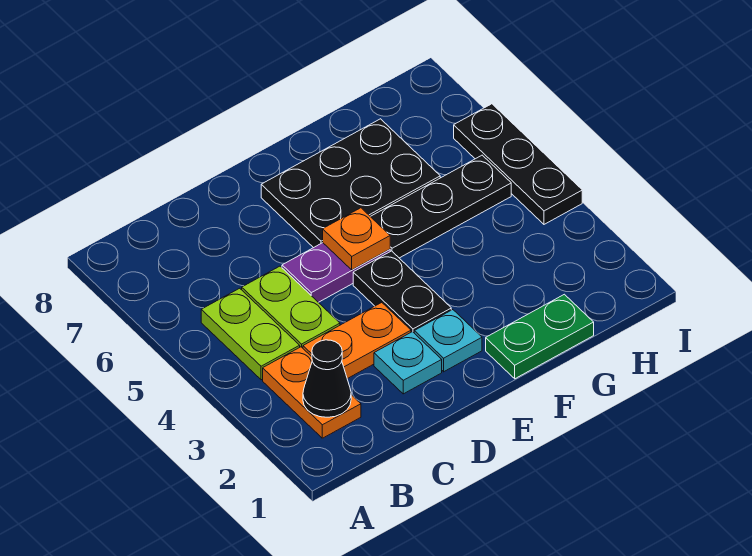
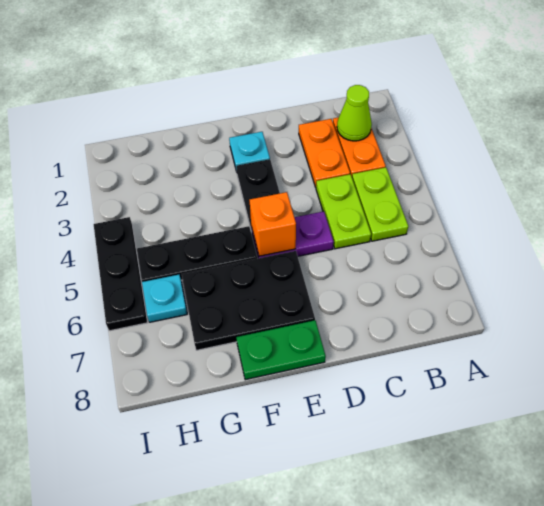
black cone B2 level 2 -> lime cone B2 level 2
orange plate C3:D3 level 1 -> orange plate C2:C3 level 1
cyan plate D2 level 1 -> cyan plate H6 level 1
orange plate E5 level 2 -> orange brick E5 level 2
green plate F1:G1 level 1 -> green plate E8:F8 level 1

